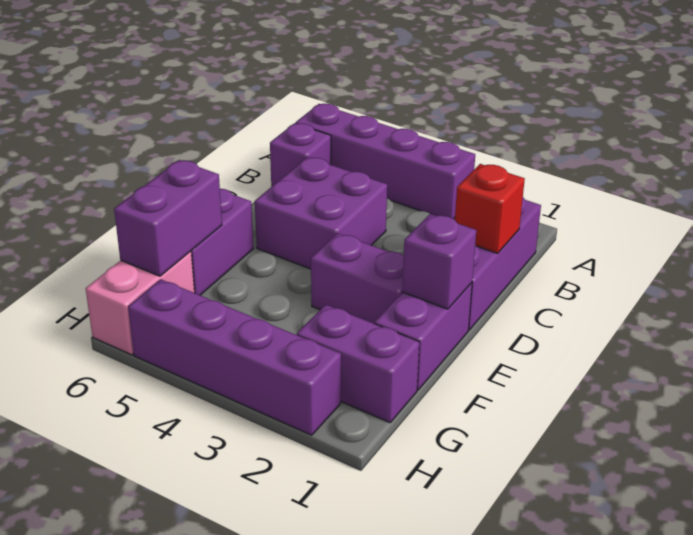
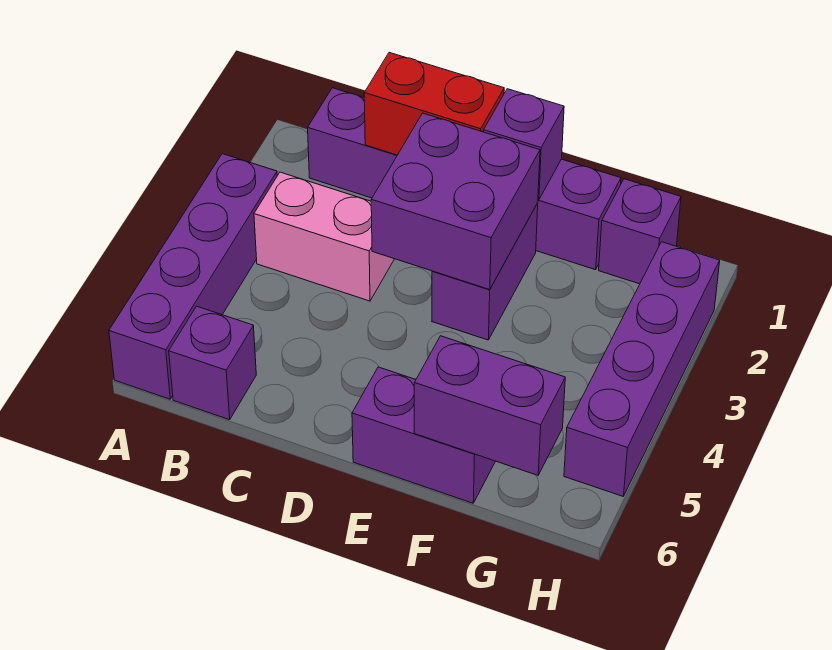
red brick C1 level 2 -> red brick C1:D1 level 2
purple brick C4:D5 level 1 -> purple brick D2:E3 level 2
purple brick G1:G2 level 1 -> purple brick G1 level 1
pink brick G6:H6 level 1 -> pink brick B3:C3 level 1

